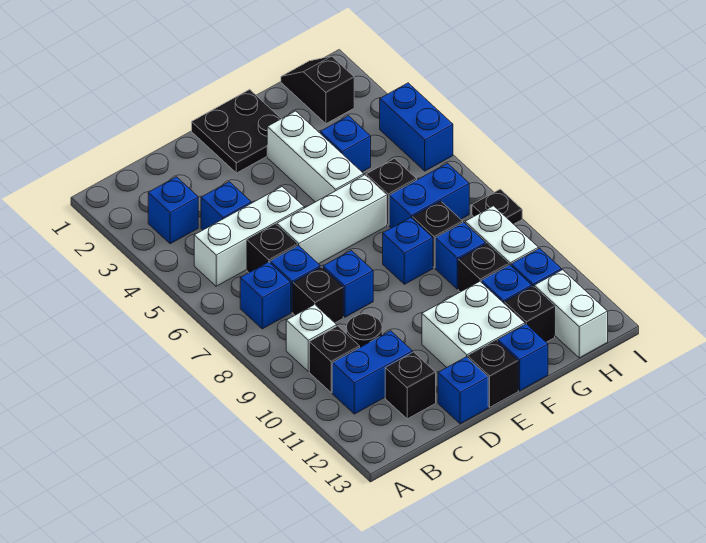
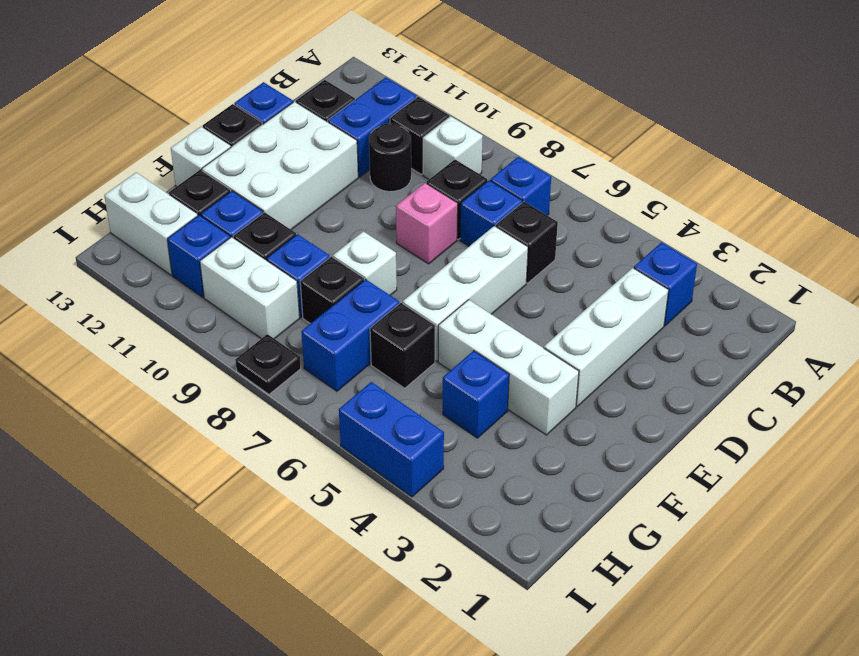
white brick B5:D5 level 1 -> white brick C3:E3 level 1
blue brick C4 level 1 -> none
blue brick D8 level 1 -> pink brick D8 level 1
black plate E1:F2 level 1 -> none
white brick E11:F12 level 1 -> white brick D11:F12 level 1
blue brick F8 level 1 -> white brick F8 level 1
blue brick F13 level 1 -> white brick F13 level 1
black slope H1:H2 level 1 top 2 -> none

